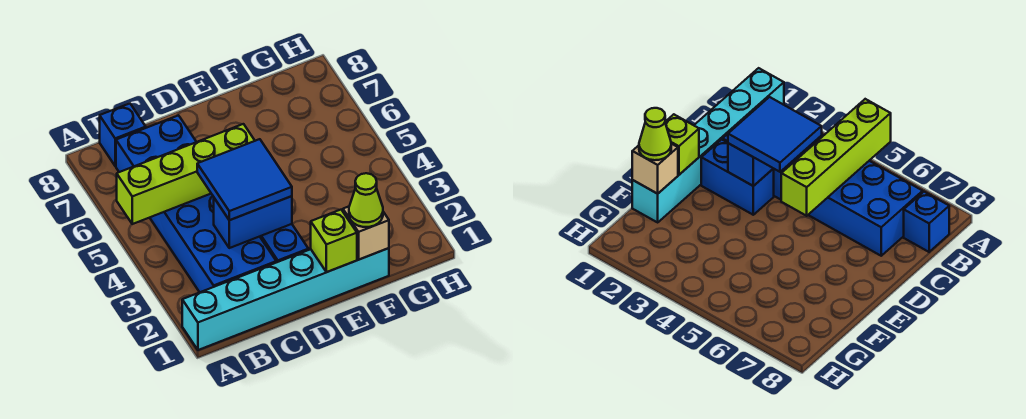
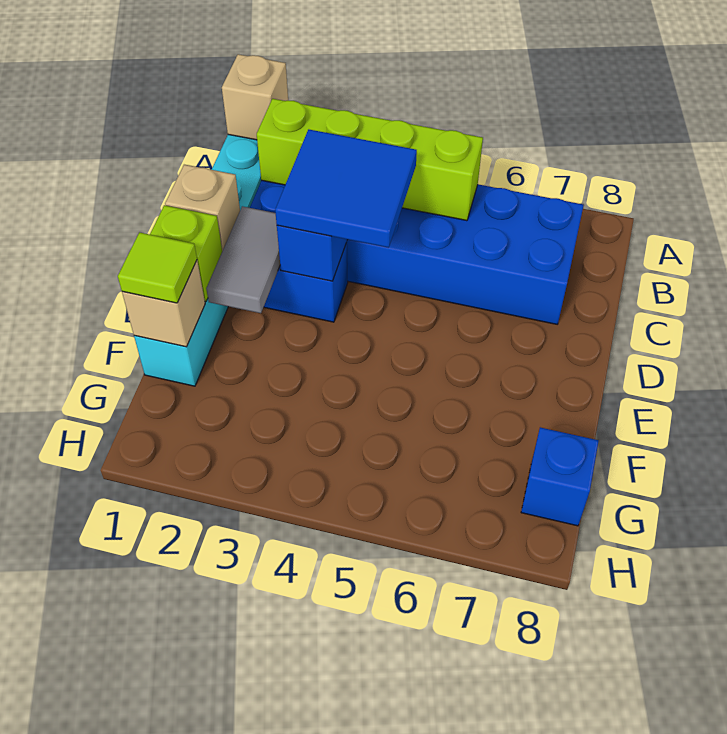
none -> tan brick A1 level 2
lime brick A5:D5 level 2 -> lime brick B2:B5 level 2
blue brick B8 level 1 -> blue brick G8 level 1
none -> tan brick D1 level 2
none -> grey tile D2:E2 level 2
lime cone F1 level 3 -> lime tile F1 level 3

